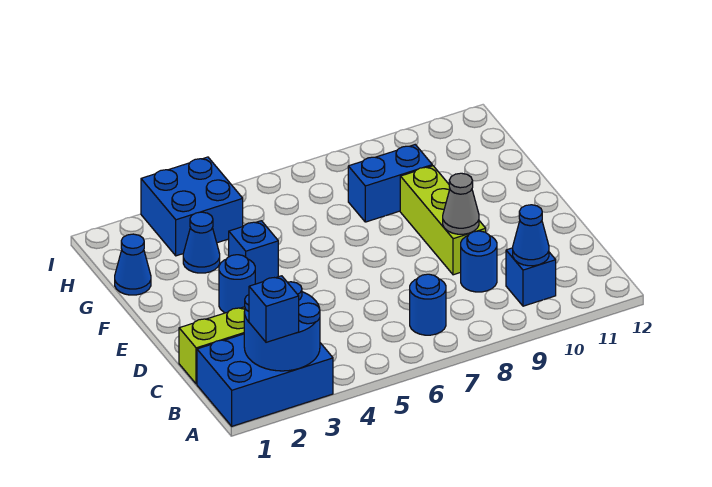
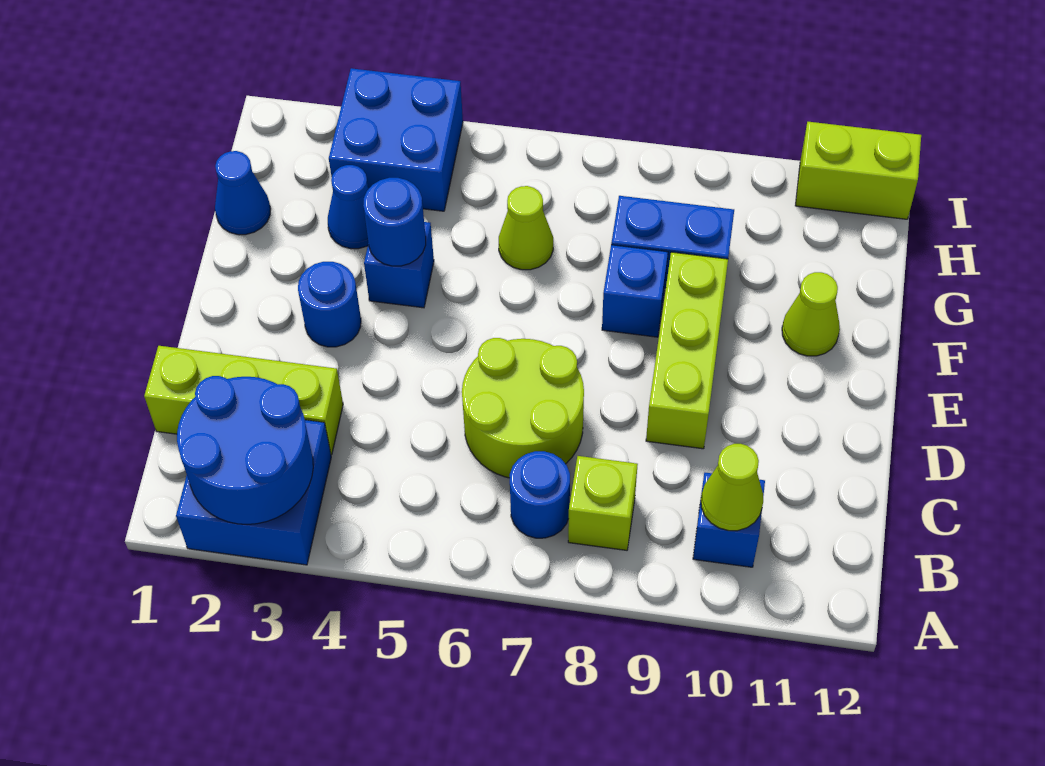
blue brick A1:B3 level 1 -> blue brick A2:B3 level 1
blue brick A2 level 3 -> blue brick F8 level 1
none -> lime brick B8 level 1
blue cone B10 level 2 -> lime cone B10 level 2
none -> lime round brick C6:D7 level 1
blue round brick C9 level 1 -> blue round brick F4 level 2
grey cone D9 level 2 -> none
none -> lime cone F11 level 1
none -> lime cone G6 level 1
none -> lime brick I11:I12 level 1

